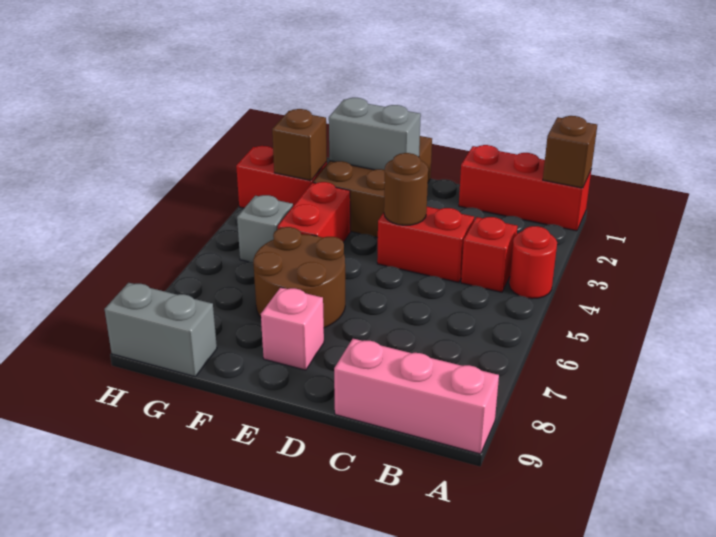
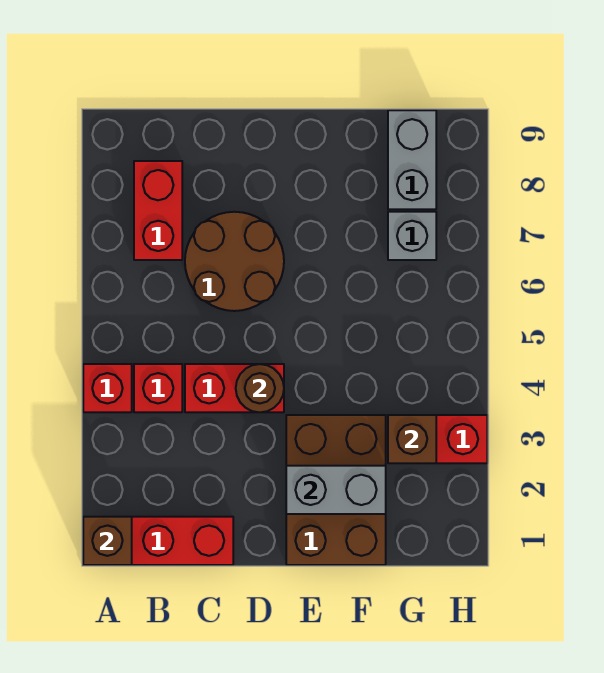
red round brick A4 level 1 -> red brick A4 level 1
pink brick A9:C9 level 1 -> none
brown round brick E6:F7 level 1 -> brown round brick C6:D7 level 1
pink brick E8 level 1 -> none
red brick F4:F5 level 1 -> red brick B7:B8 level 1
grey brick G5 level 1 -> grey brick G7 level 1
grey brick G9:H9 level 1 -> grey brick G8:G9 level 1

